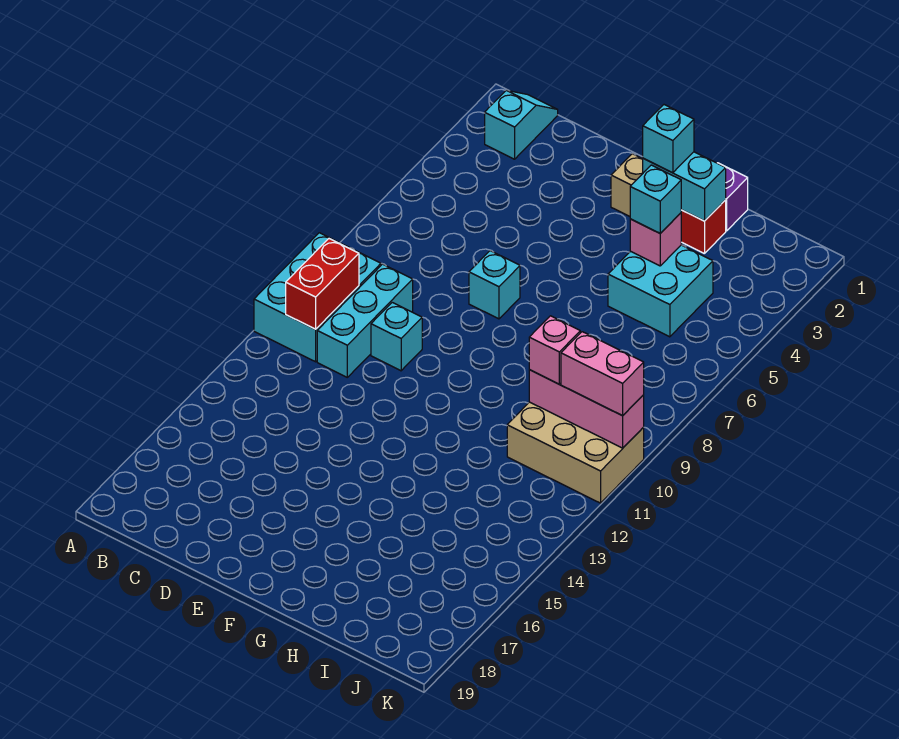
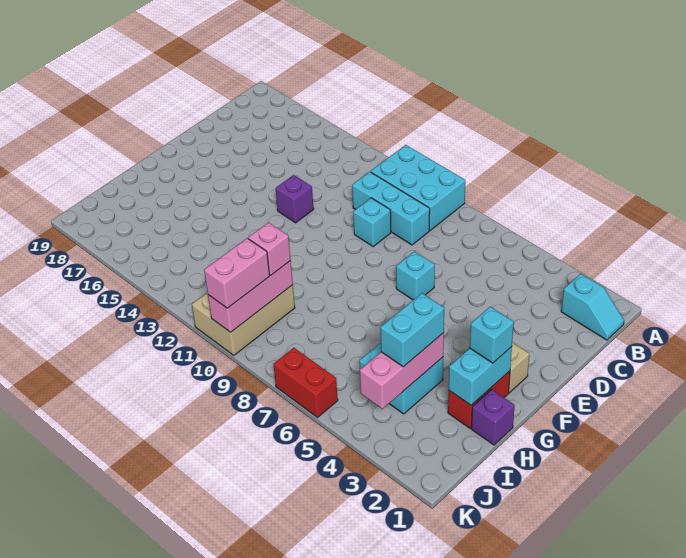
red brick B10:B11 level 2 -> red brick K6:K7 level 1
none -> purple brick E13 level 1
pink brick H4 level 2 -> pink brick H4:J4 level 2
cyan brick H4 level 3 -> cyan brick H4:I4 level 3

